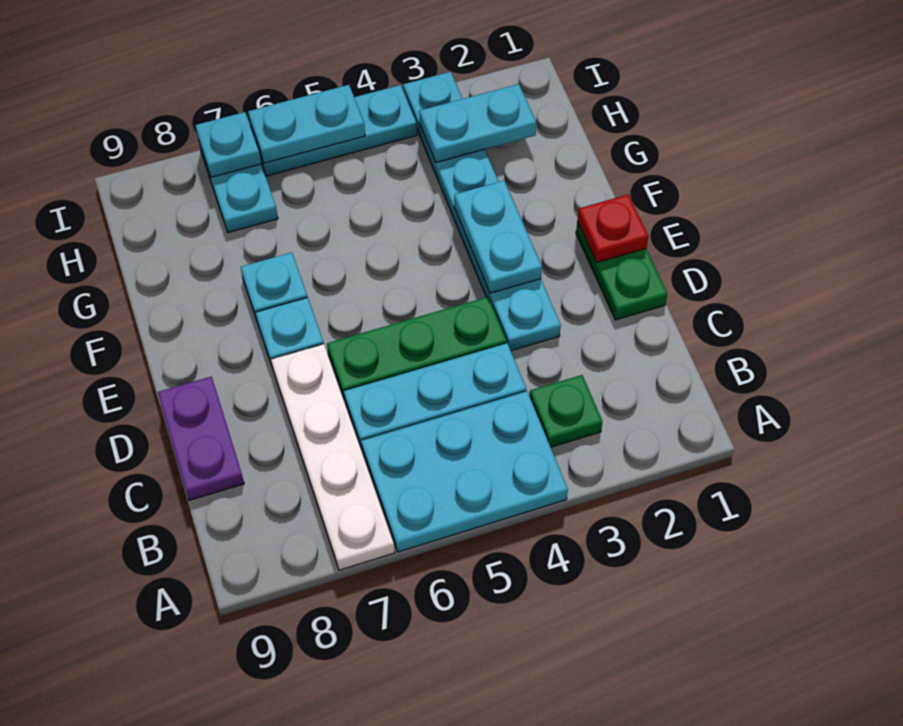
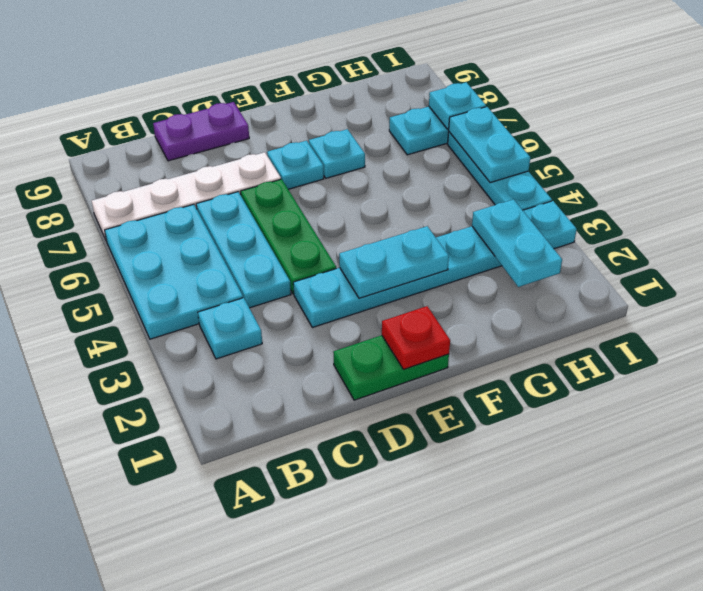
green plate B3 level 1 -> cyan plate B3 level 1

